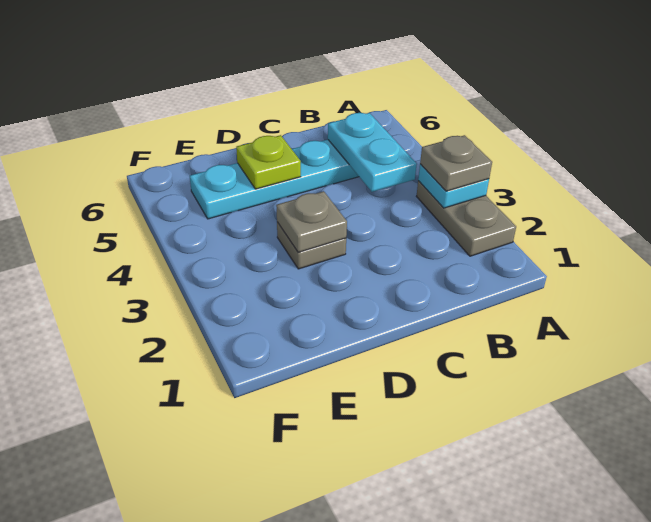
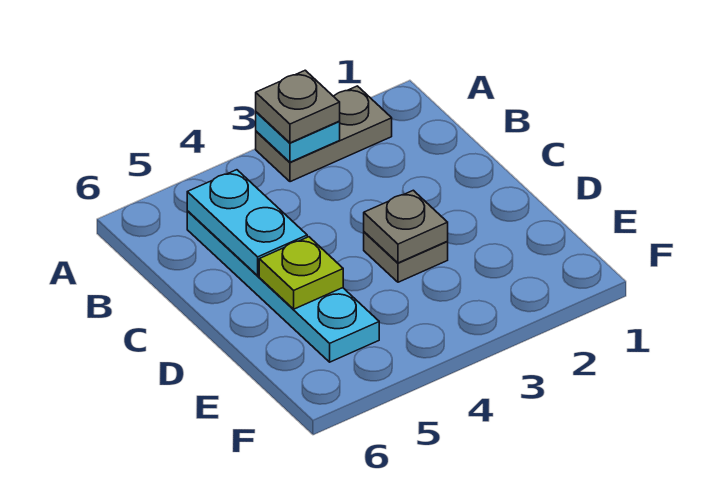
cyan plate B4:B5 level 2 -> cyan plate B5:C5 level 2

